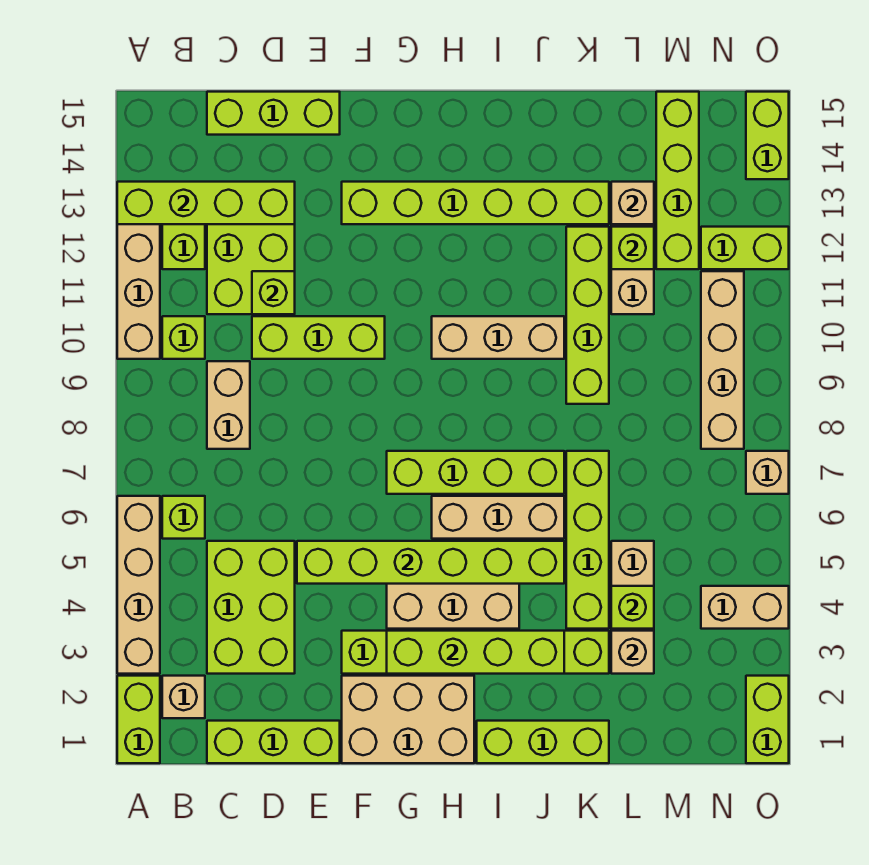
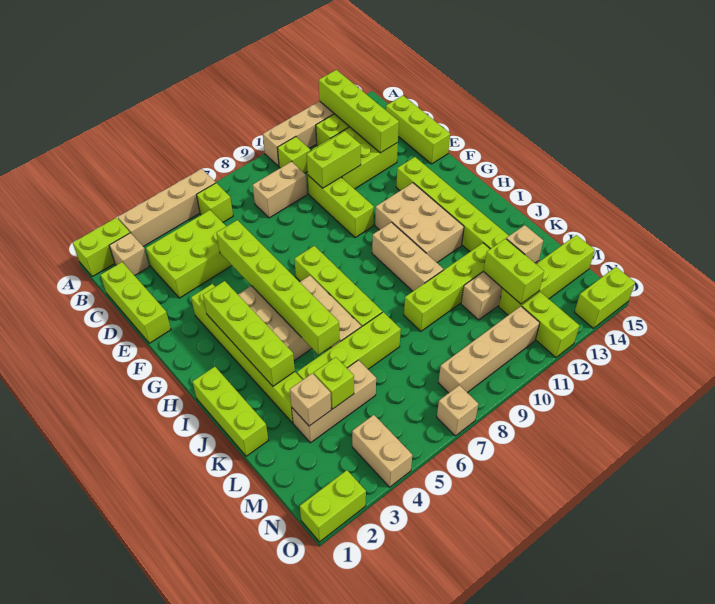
lime brick D11 level 2 -> lime brick D10:D11 level 2
tan brick F1:H2 level 1 -> tan brick G11:I12 level 1
lime brick L12 level 2 -> lime brick L12:M12 level 2

